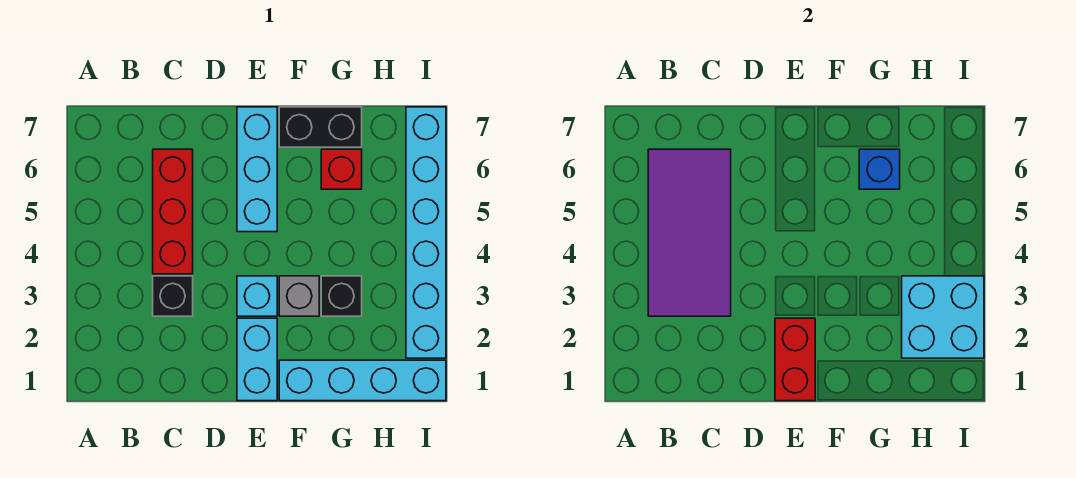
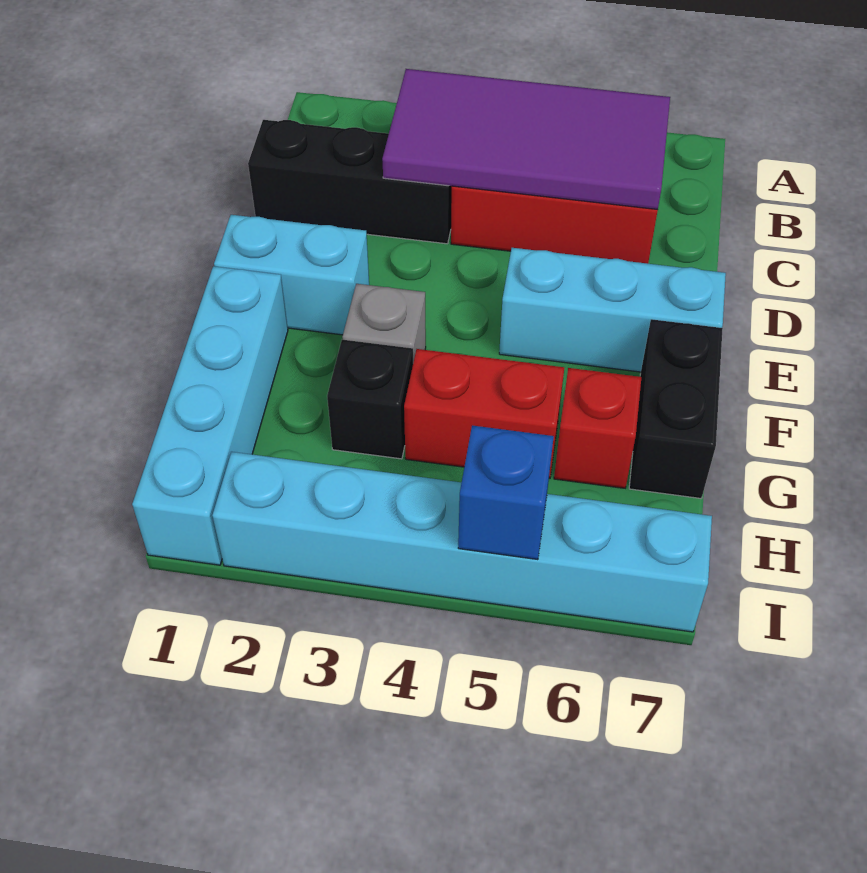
black brick C3 level 1 -> black brick C1:C3 level 1
red brick E1:E2 level 2 -> red brick G4:G5 level 1
cyan brick E3 level 1 -> none
blue brick G6 level 2 -> blue brick I5 level 2
cyan brick H2:I3 level 2 -> none

